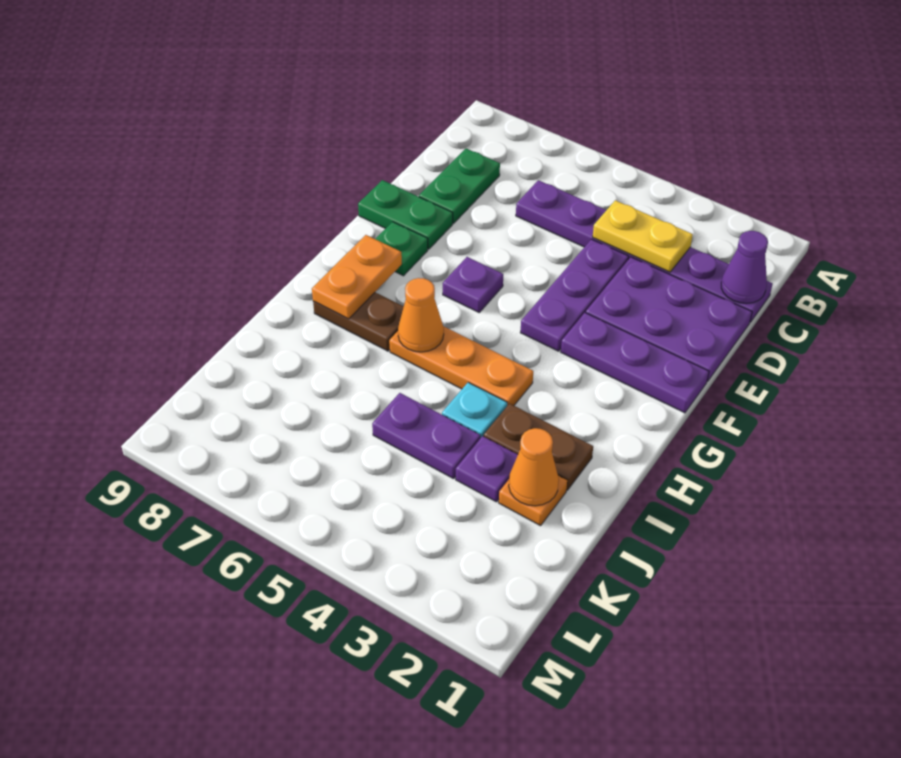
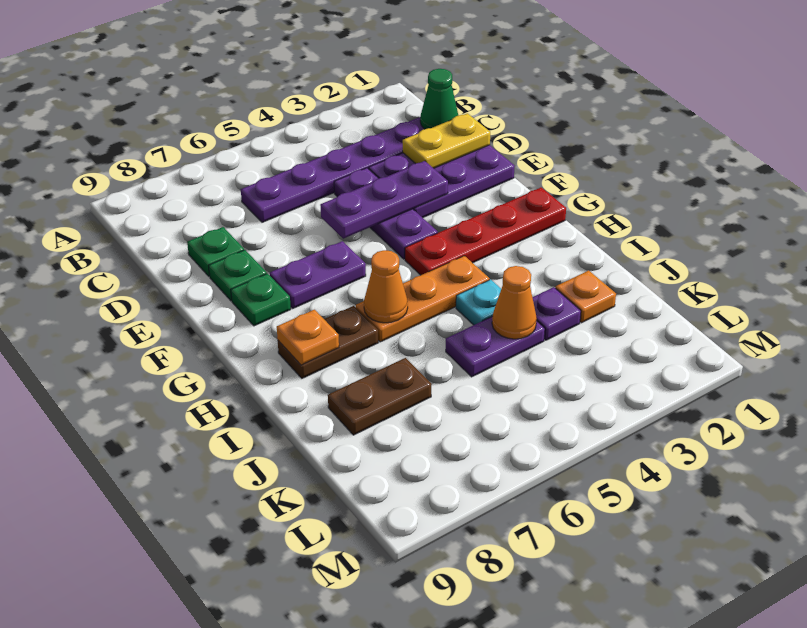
purple cone C1 level 2 -> green cone C1 level 2
yellow plate C3:C4 level 2 -> yellow plate D1:D2 level 2
green plate C8:D8 level 1 -> green plate D8 level 1
green plate E8:E9 level 1 -> green plate E8 level 1
purple plate F1:F3 level 1 -> purple plate E3:E5 level 2
purple plate F6 level 1 -> purple plate F6:F7 level 1
none -> red plate G1:G4 level 1
orange plate G8:H8 level 2 -> orange plate H8 level 2
brown plate I2:I3 level 1 -> brown plate J7:J8 level 1
orange cone J2 level 2 -> orange cone J4 level 2

